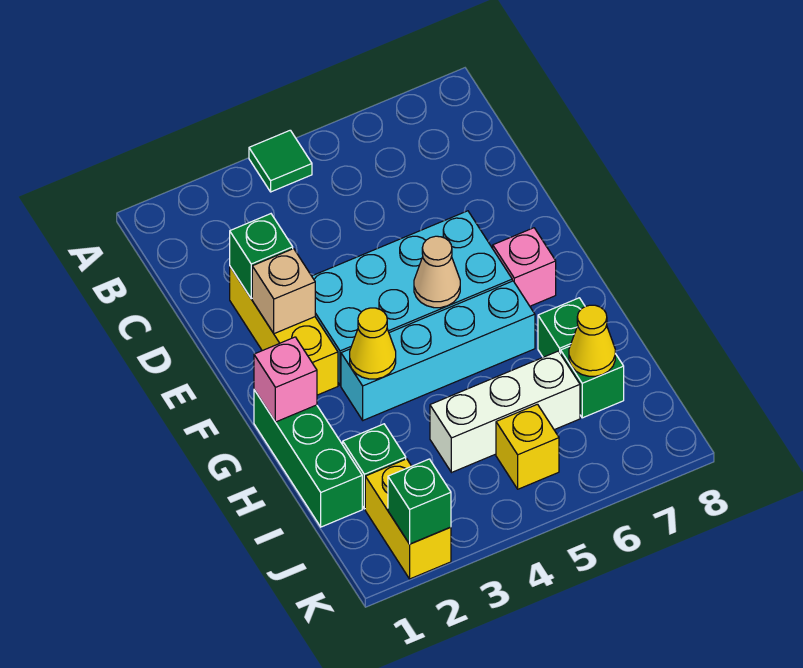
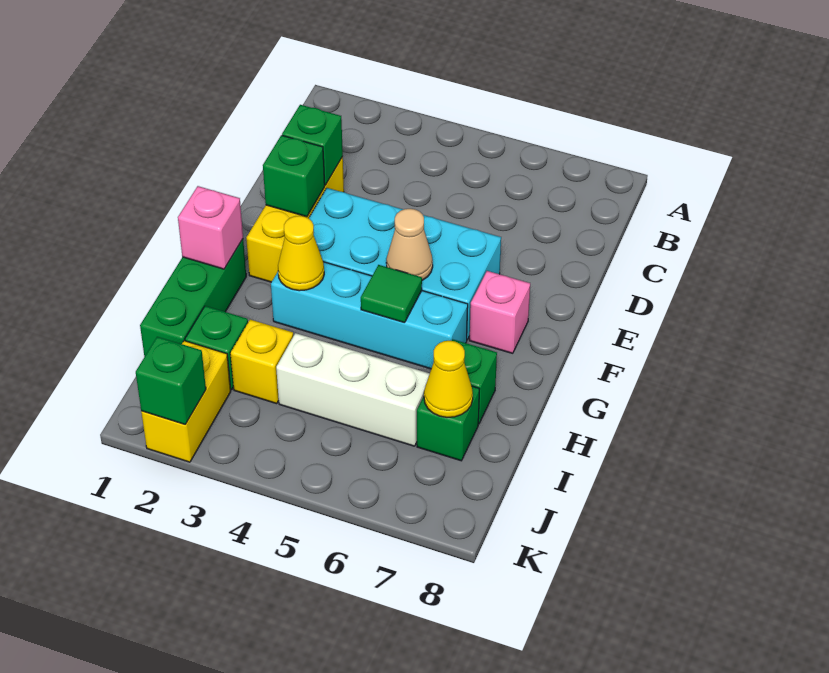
green tile A4 level 1 -> green tile G5 level 2
tan brick E2 level 2 -> green brick E2 level 2
yellow brick J5 level 1 -> yellow brick I3 level 1

